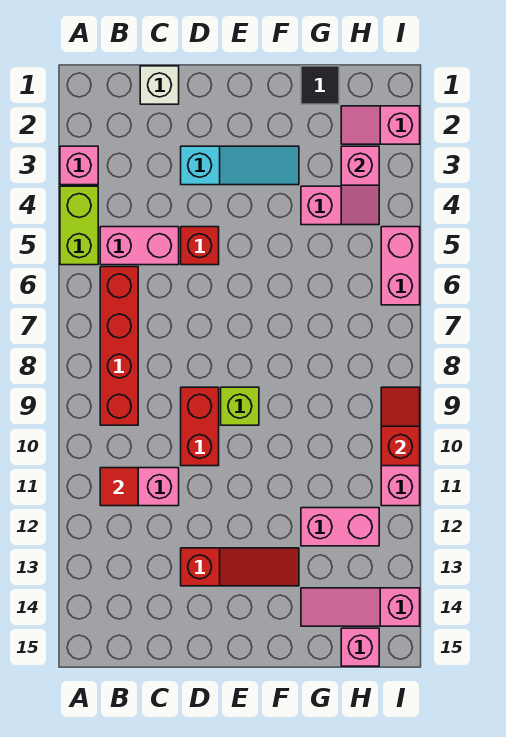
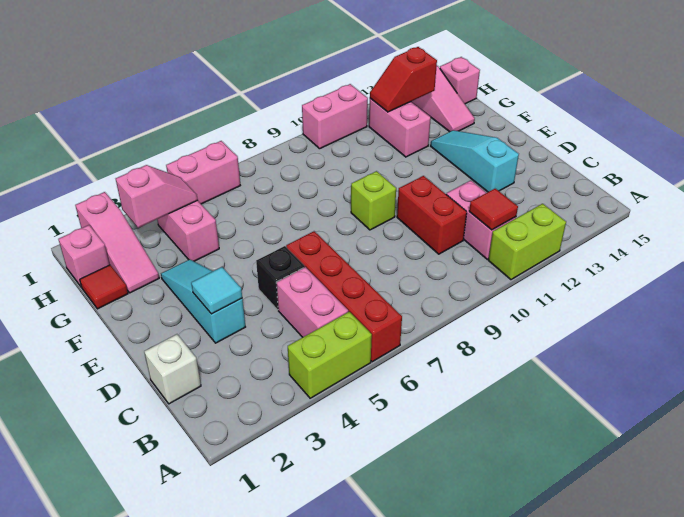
pink brick A3 level 1 -> pink brick H1 level 1
none -> lime brick A11:A12 level 1
red brick B6:B9 level 1 -> red brick A6:D6 level 1
none -> cyan tile D3 level 2
red brick D5 level 1 -> black brick D5 level 1
red brick D9:D10 level 1 -> red brick C10:D10 level 1
red slope D13:F13 level 1 top D -> cyan slope D13:F13 level 1 top D
black tile G1 level 1 -> red tile G1 level 1
pink slope H2:I2 level 1 top I -> pink slope G2:I2 level 1 top I
red slope I9:I10 level 2 top 10 -> red slope H12:H13 level 2 top 13

